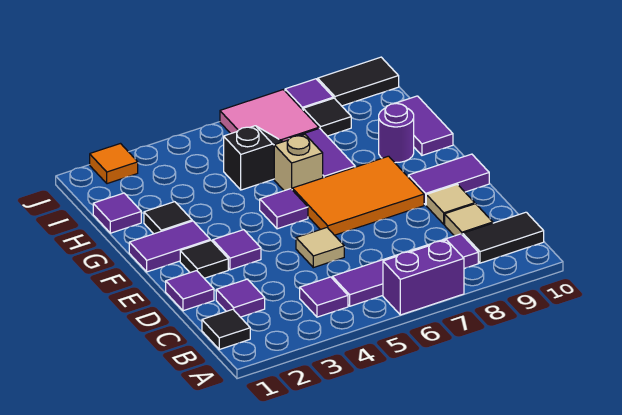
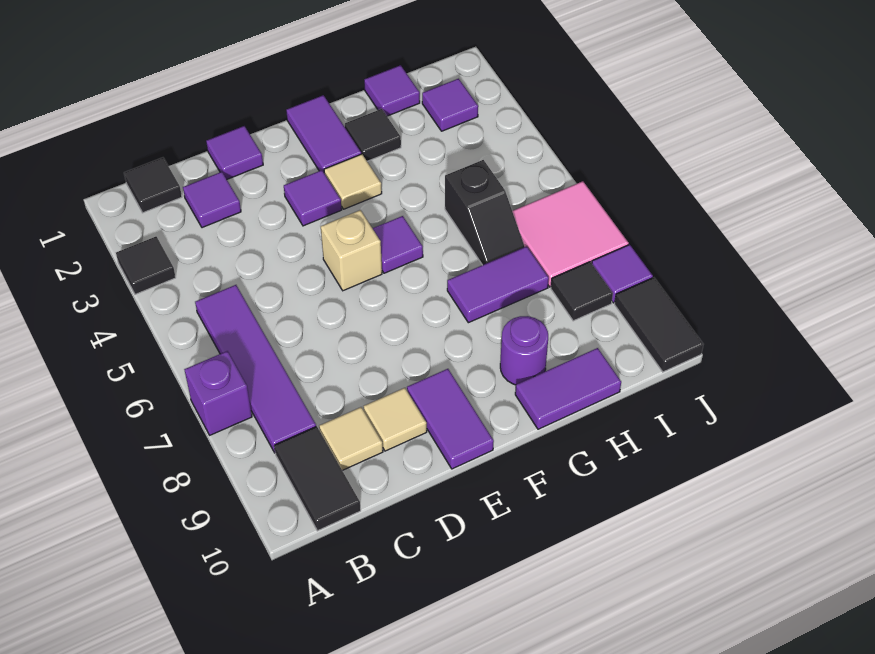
purple brick A6:A7 level 1 -> purple brick A7 level 1
purple tile B4 level 1 -> purple tile I2 level 1
tan tile D5 level 1 -> tan tile F3 level 1
black tile E2 level 1 -> black tile A3 level 1
orange tile E6:F8 level 1 -> none
tan brick G6 level 1 -> tan brick E5 level 1
orange tile J2 level 1 -> none

